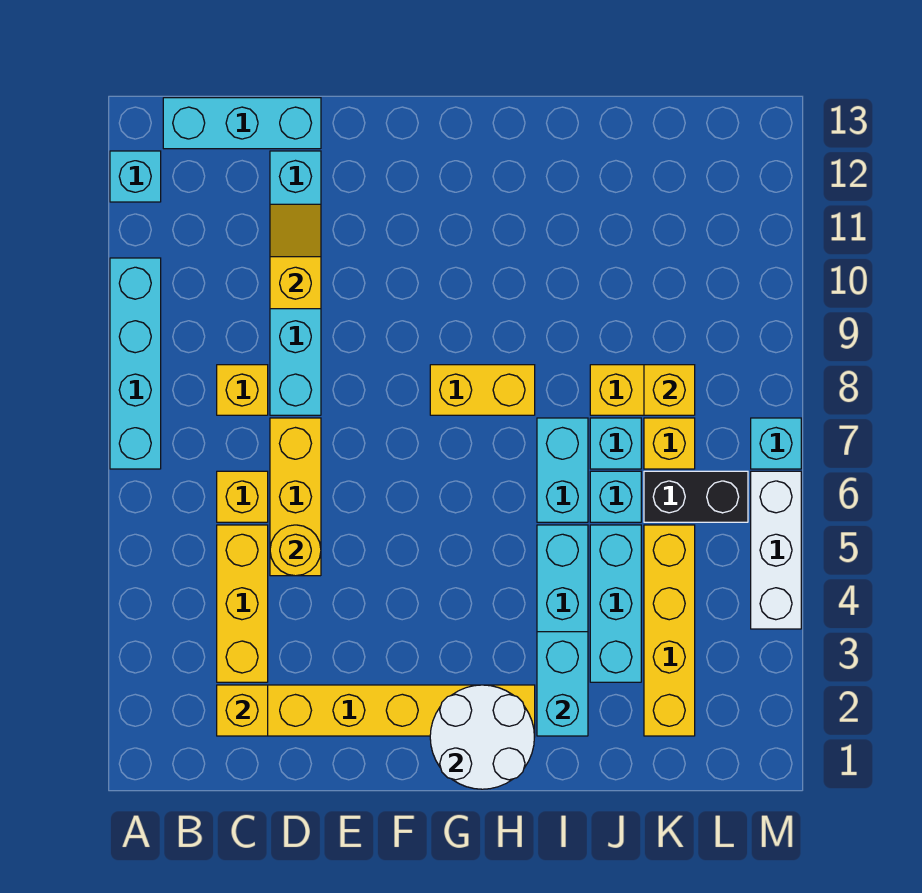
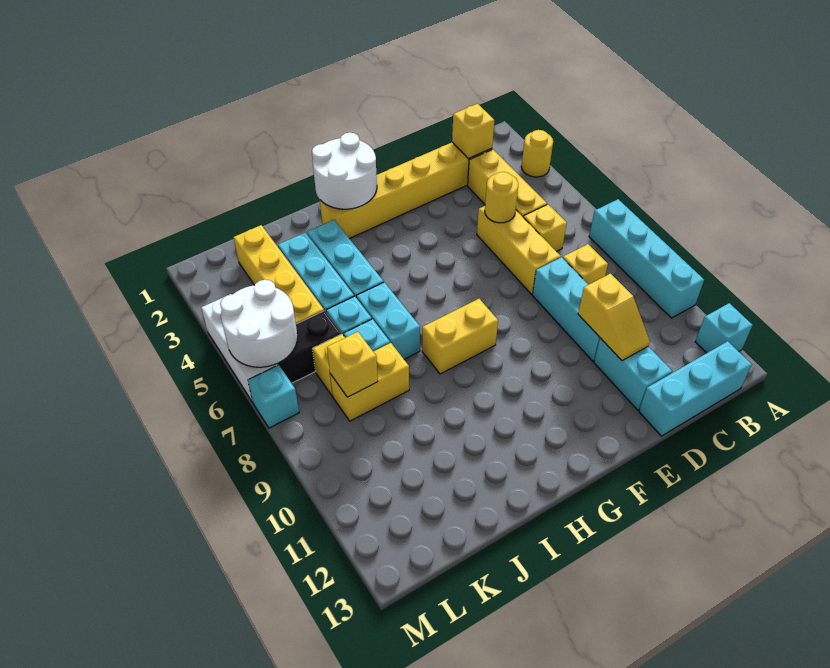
none -> yellow round brick A3 level 1
cyan brick I2:I3 level 2 -> none
none -> white round brick L5:M6 level 2

